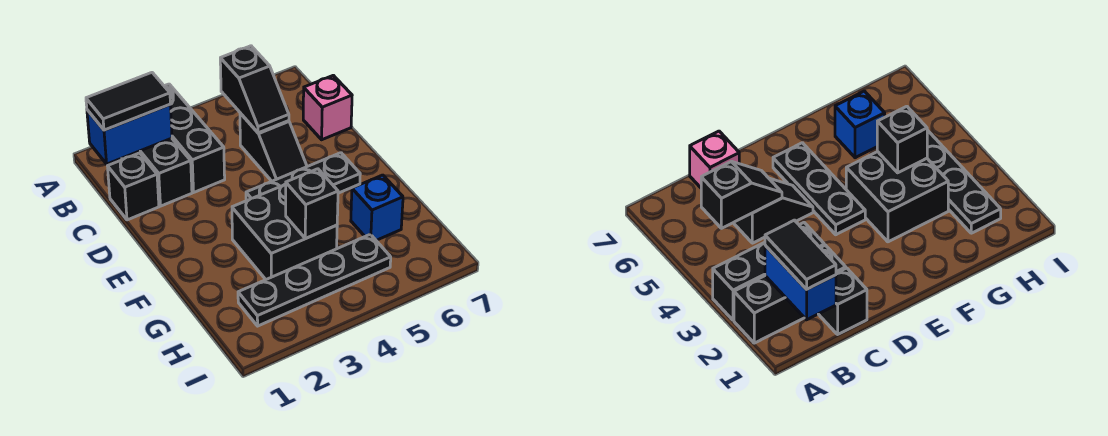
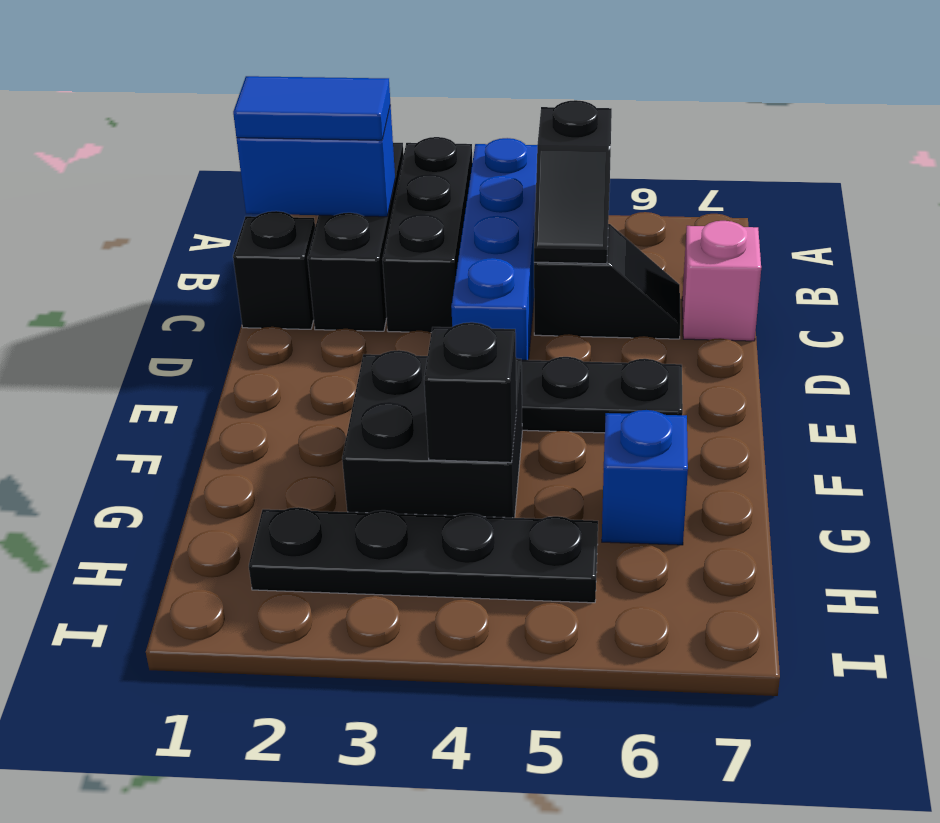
none -> blue brick A4:D4 level 1
black tile B1:B2 level 3 -> blue tile B1:B2 level 3
black slope C5:D5 level 1 top C -> black slope C5:C6 level 1 top 5

